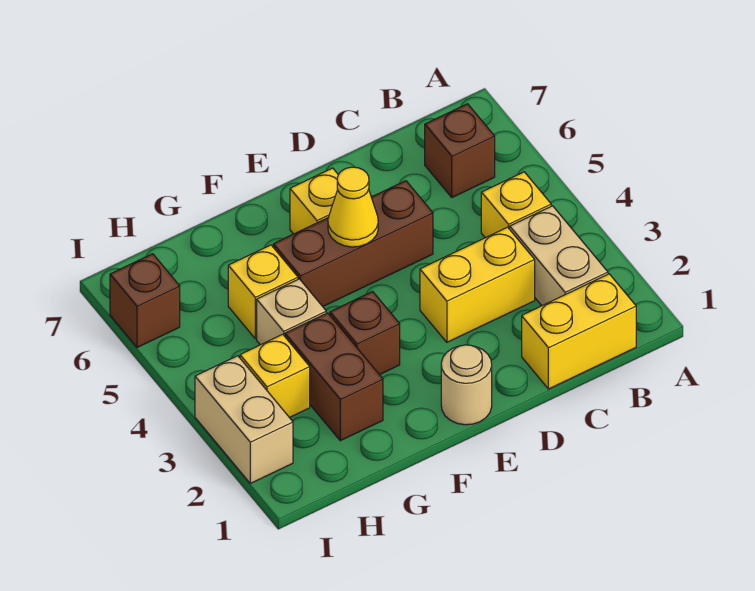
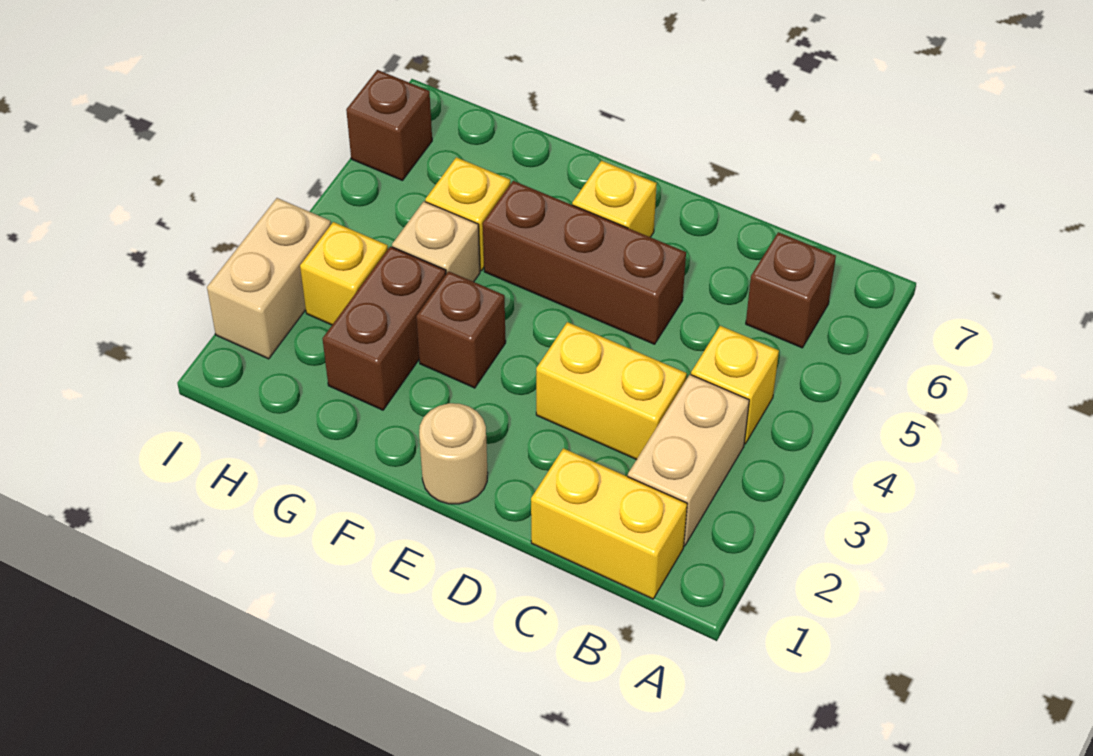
yellow cone E5 level 2 -> none

